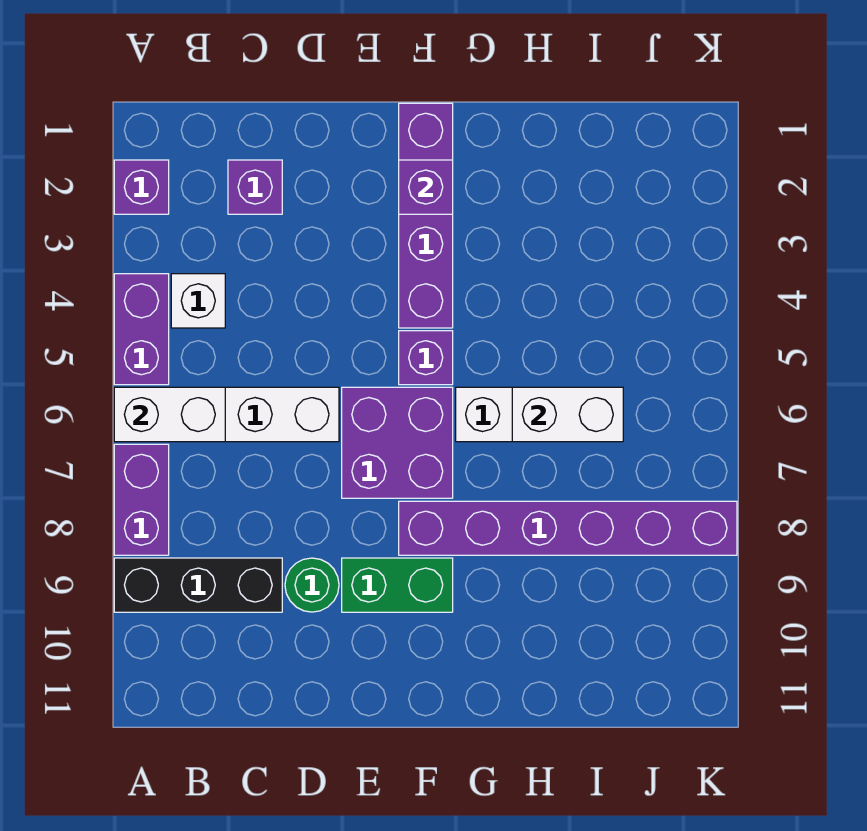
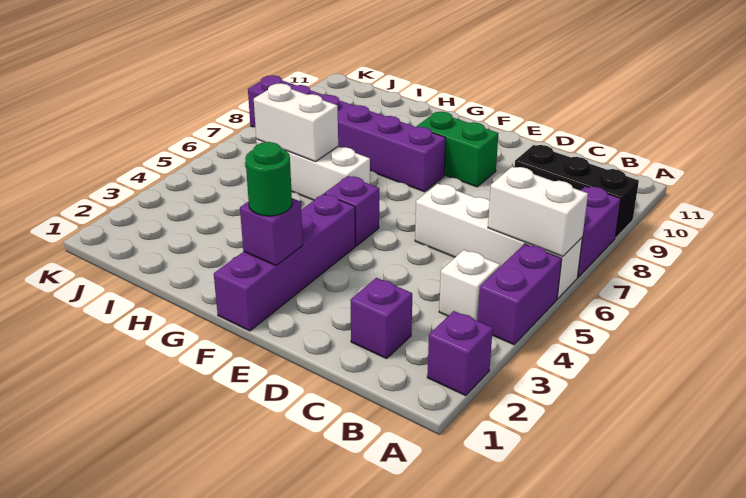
green round brick D9 level 1 -> green round brick F2 level 3
purple brick E6:F7 level 1 -> none

